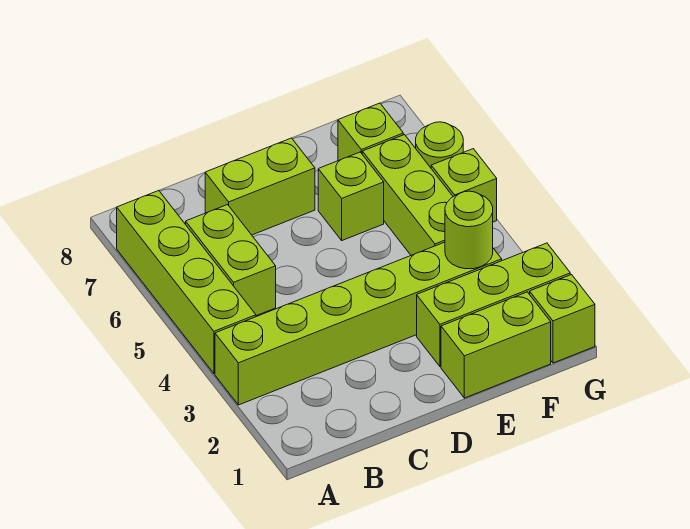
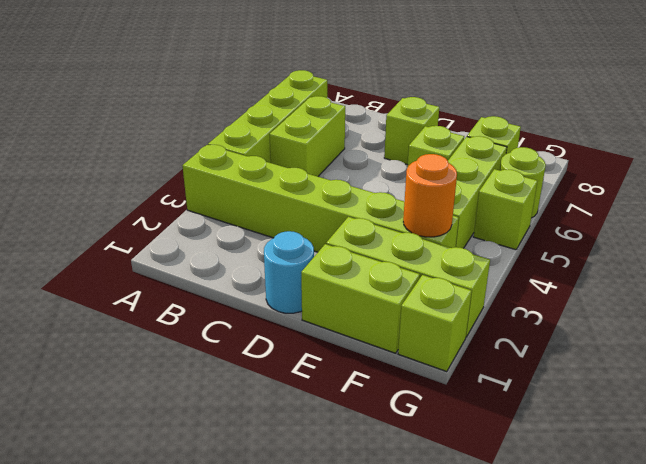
lime brick C7:D7 level 1 -> lime brick D7 level 1
none -> cyan round brick D1 level 1
lime round brick F3 level 2 -> orange round brick F3 level 2

